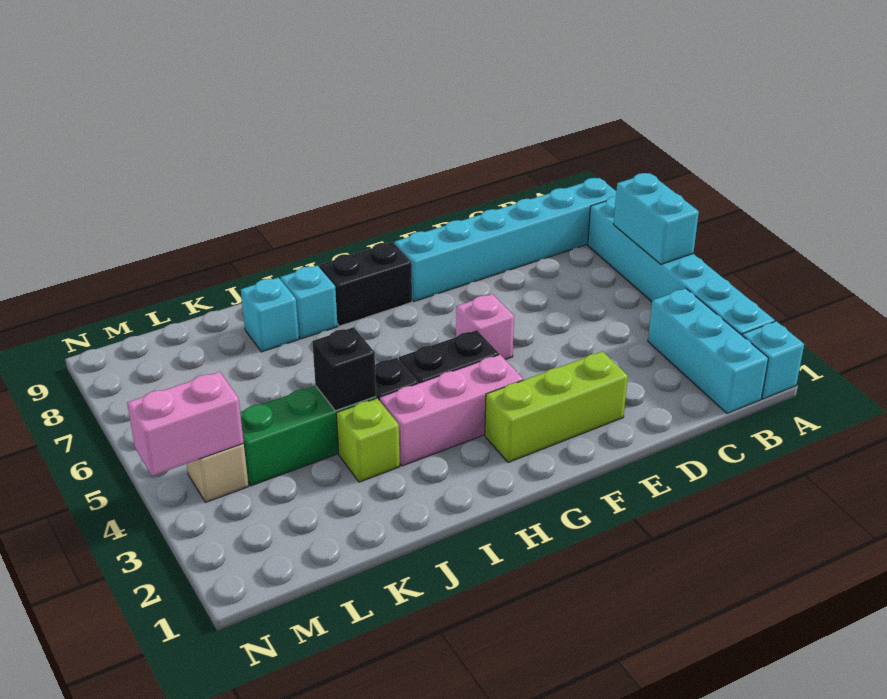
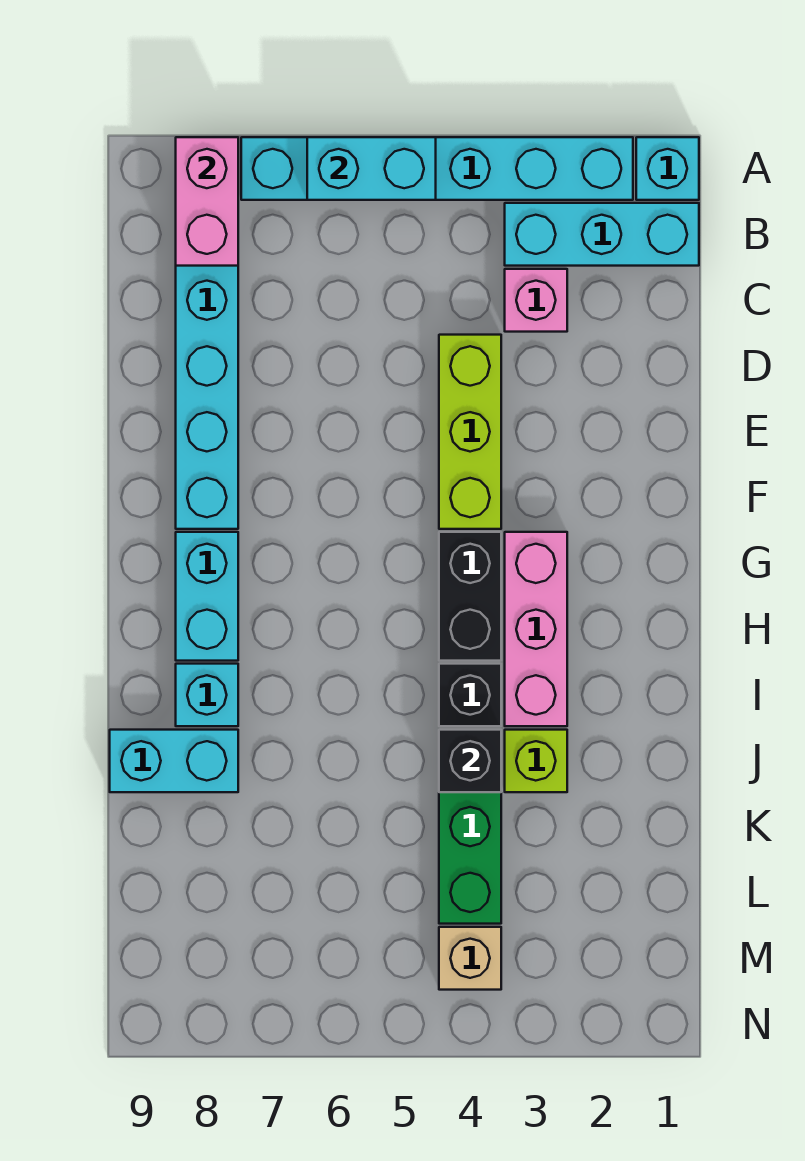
lime brick E2:G2 level 1 -> lime brick D4:F4 level 1
pink brick F5 level 1 -> pink brick C3 level 1
black brick G8:H8 level 1 -> cyan brick G8:H8 level 1
cyan brick J8 level 1 -> cyan brick J8:J9 level 1
pink brick M4:N4 level 2 -> pink brick A8:B8 level 2

